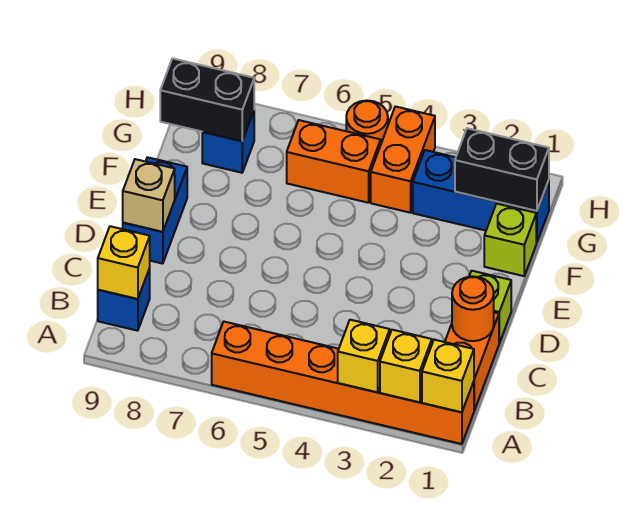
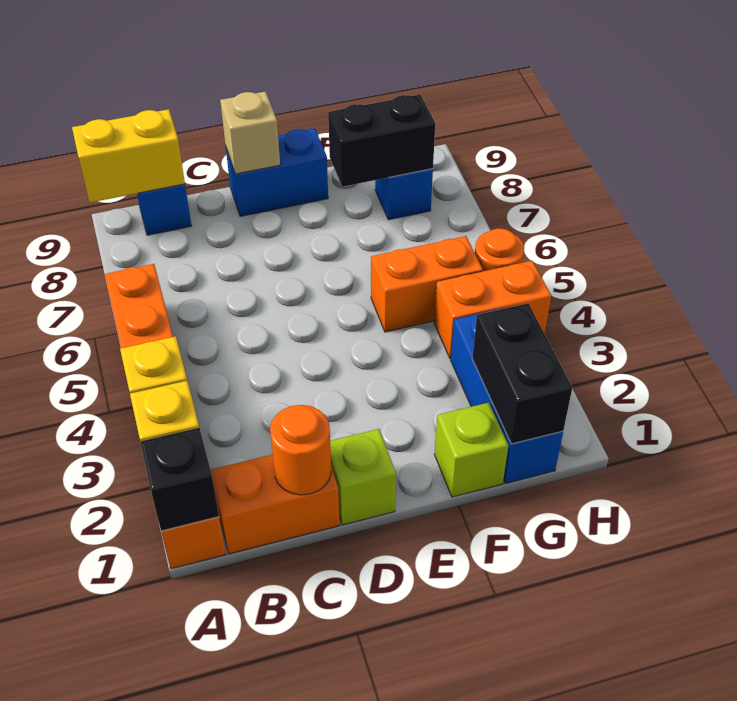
yellow brick A1 level 2 -> black brick A1 level 2
yellow brick B9 level 2 -> yellow brick A9:B9 level 2
orange brick G5:G6 level 1 -> orange brick F5:G5 level 1
black brick G8:G9 level 2 -> black brick F8:G8 level 2

